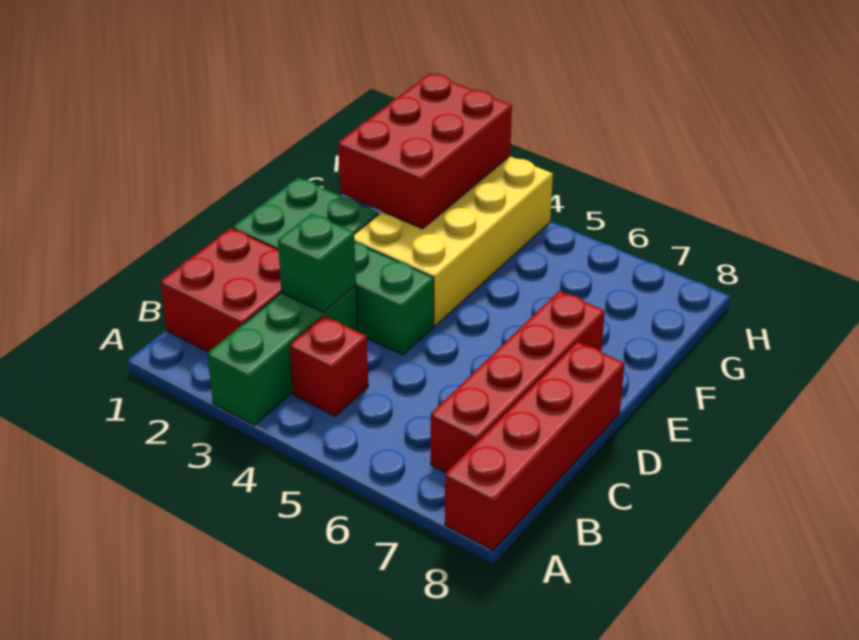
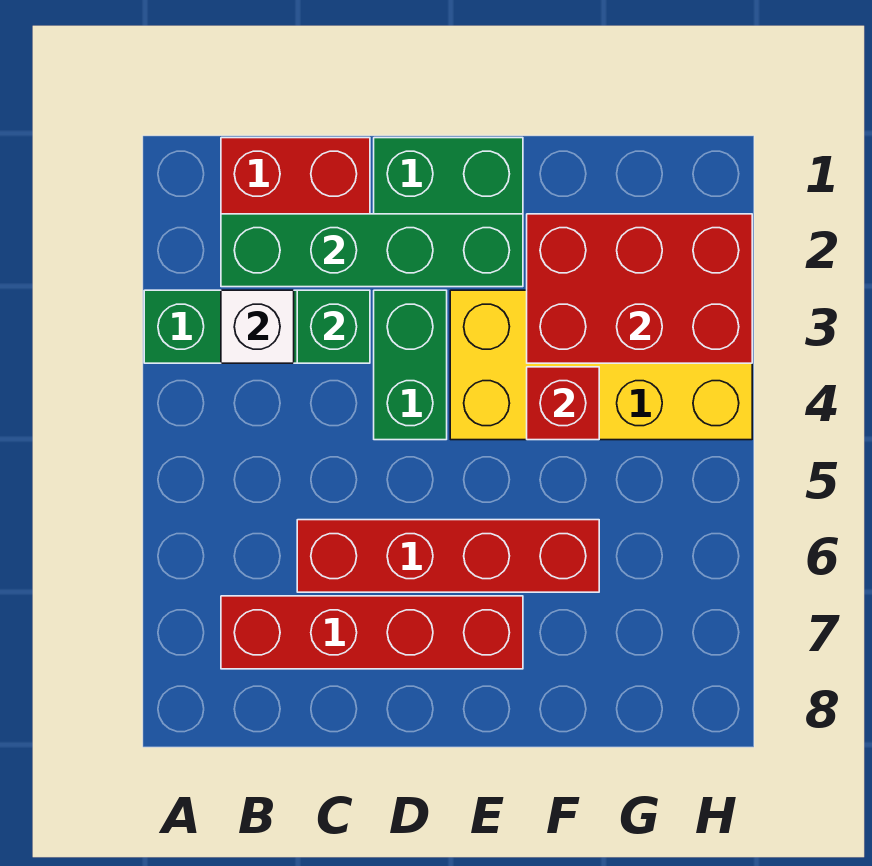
red brick A8:D8 level 1 -> red brick C6:F6 level 1
none -> green brick B2:E2 level 2
none -> white brick B3 level 2
red brick B4 level 1 -> red brick F4 level 2

